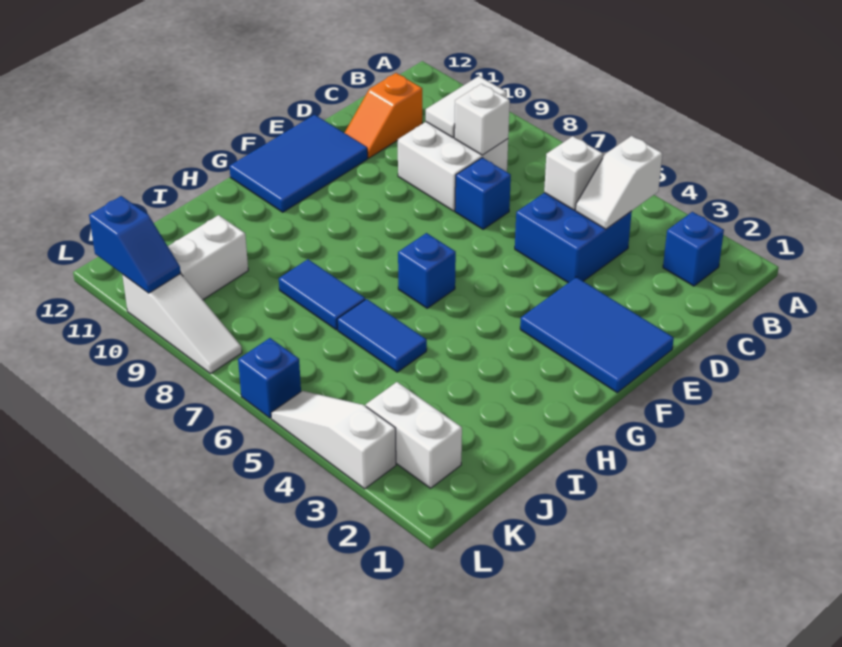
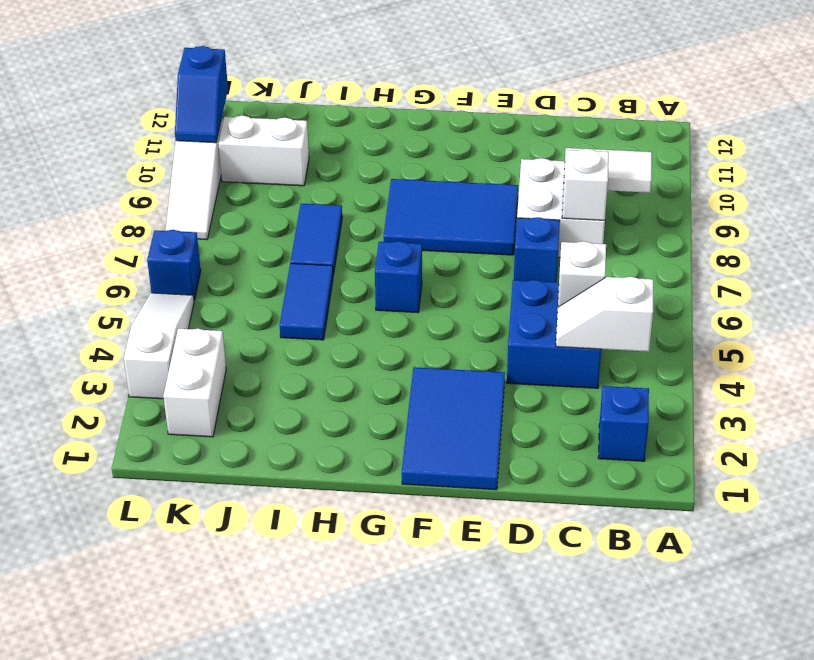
orange slope C11:D11 level 1 top C -> none
blue tile E11:G12 level 1 -> blue tile E8:G9 level 1

